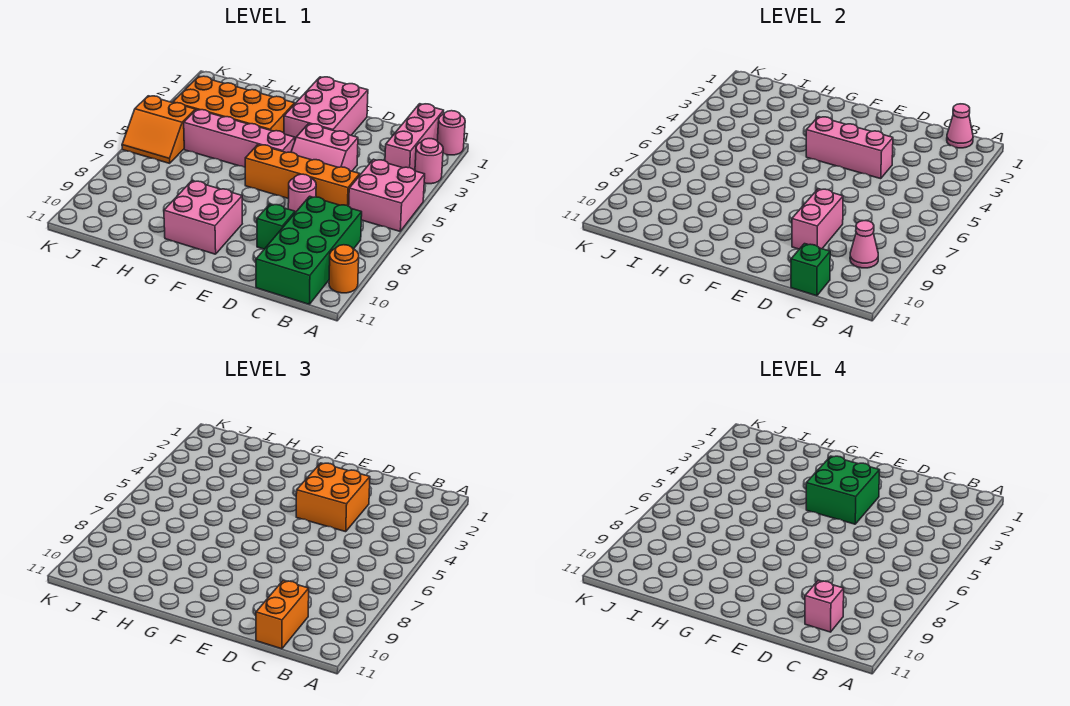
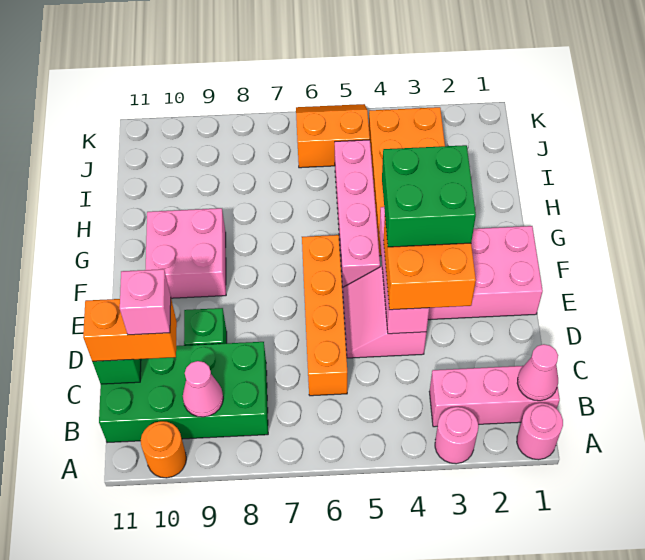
pink brick A5:B6 level 1 -> none
pink round brick D7 level 1 -> none
pink brick D8:D9 level 2 -> none
orange slope J5:K6 level 1 top 5 -> orange slope J5:K6 level 1 top J

